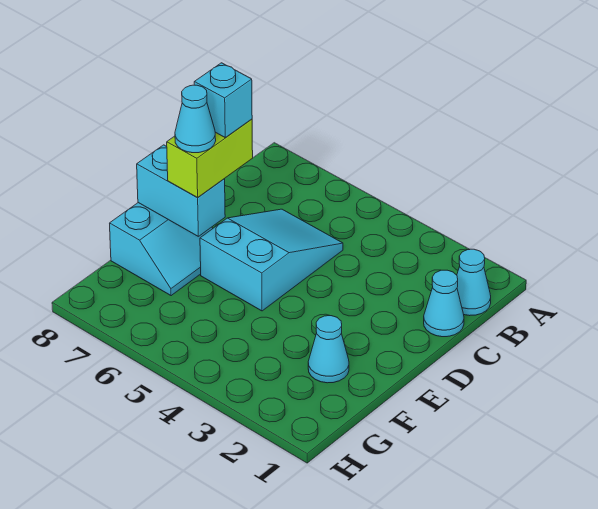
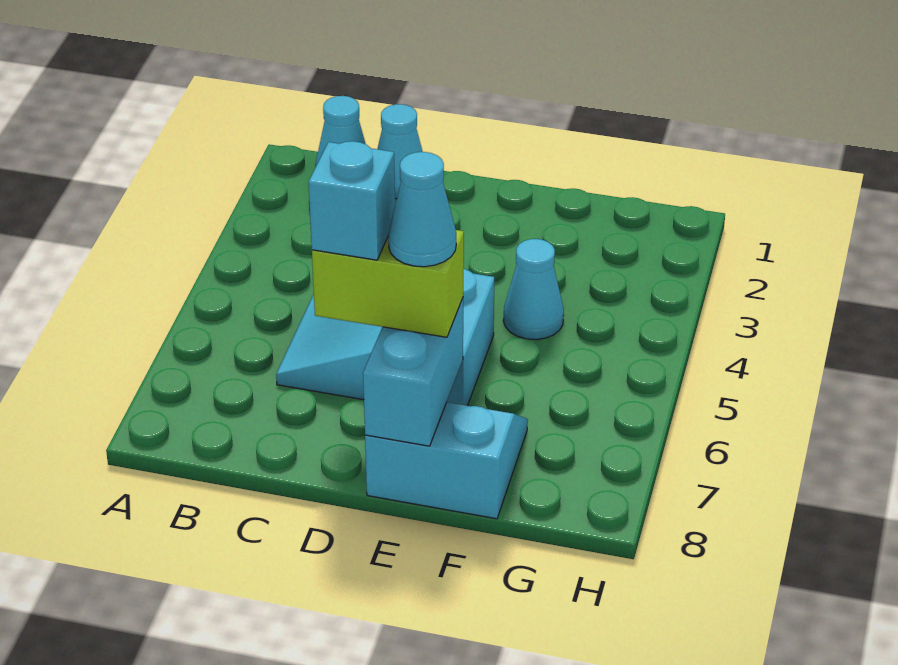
cyan cone F2 level 1 -> cyan cone F4 level 1

